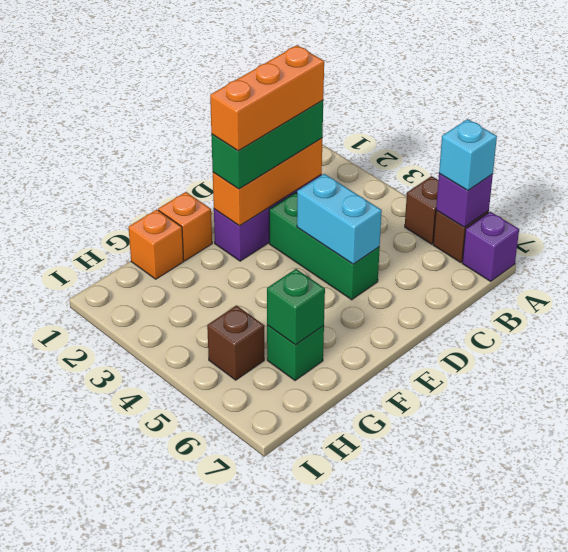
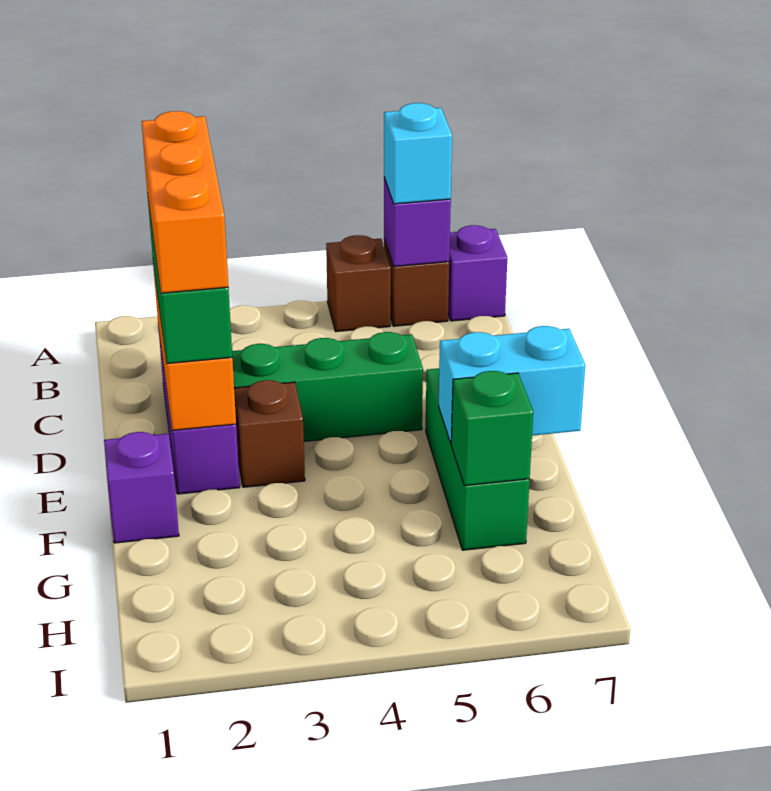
cyan brick D4:D5 level 2 -> cyan brick F6:F7 level 2
orange brick F1 level 1 -> purple brick F1 level 1
orange brick G1 level 1 -> none
green brick G6 level 1 -> green brick E6:G6 level 1
brown brick H5 level 1 -> brown brick E3 level 1

